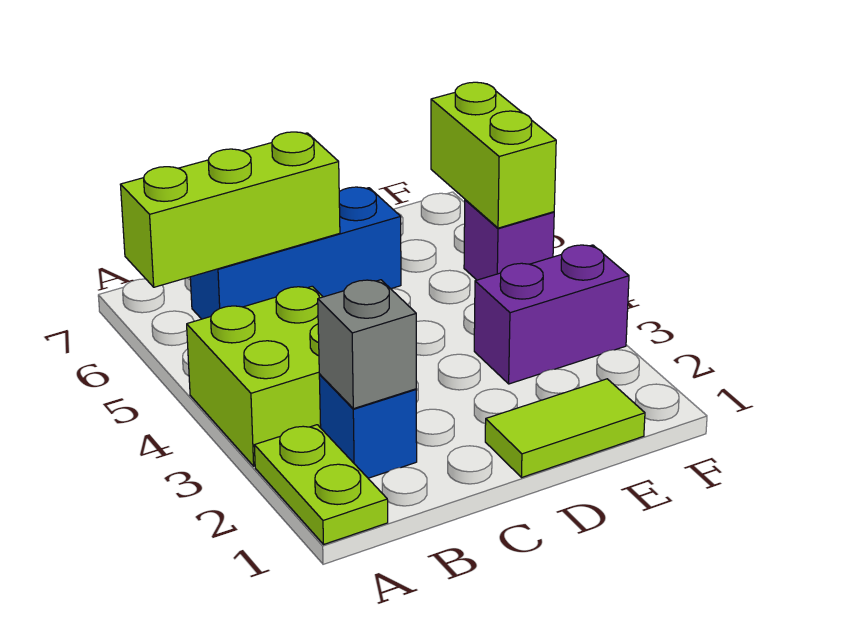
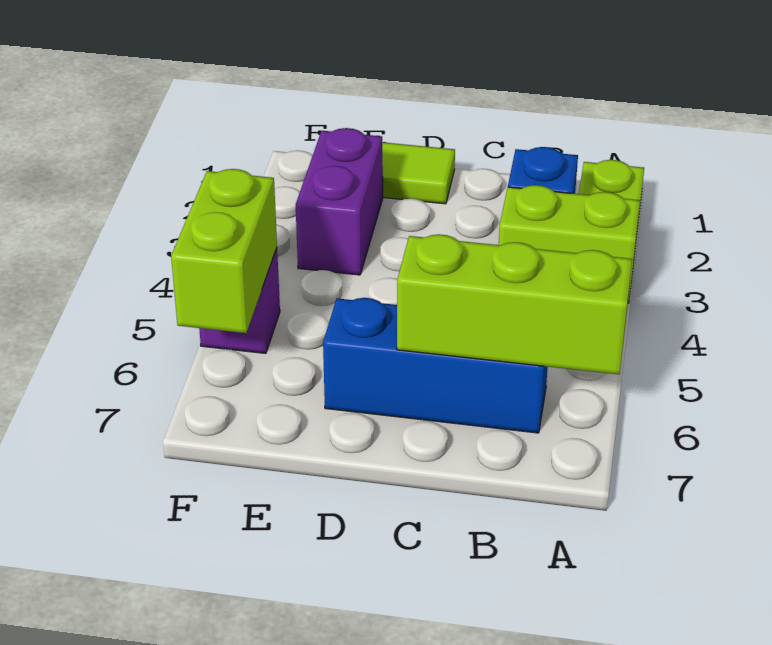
lime brick A3:B4 level 1 -> lime brick A3:B3 level 1
grey brick B2 level 2 -> none
purple brick E3:F3 level 1 -> purple brick E2:E3 level 1

